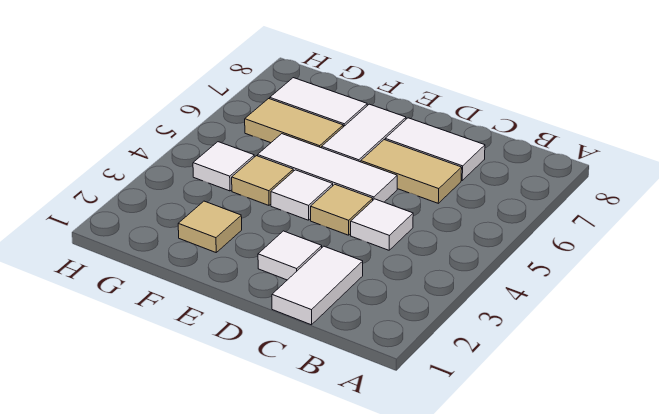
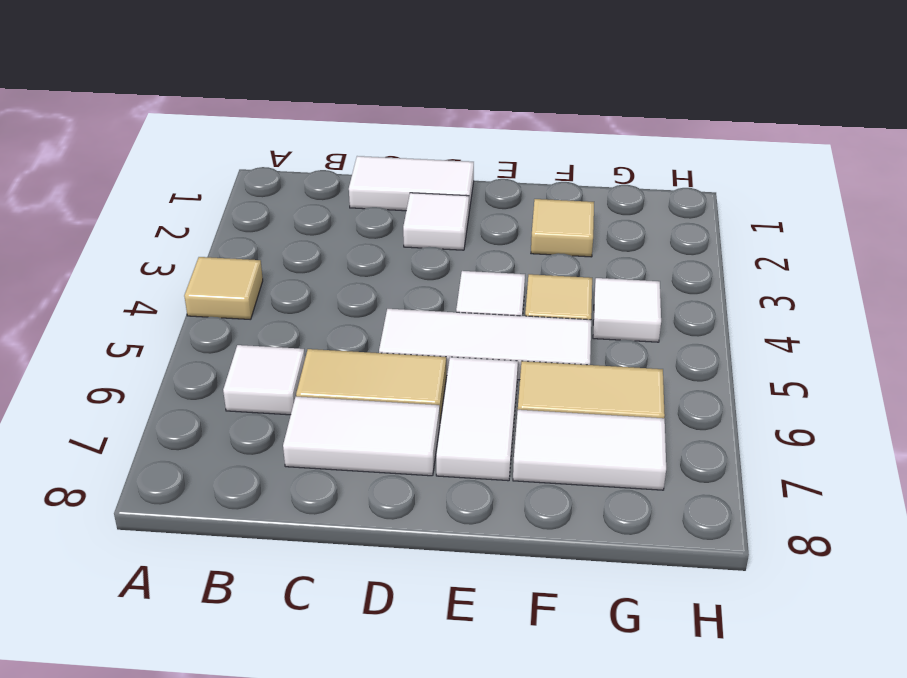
white tile C1:C2 level 1 -> white tile C1:D1 level 1
white tile C4 level 1 -> white tile B6 level 1
tan tile D4 level 1 -> tan tile A4 level 1

